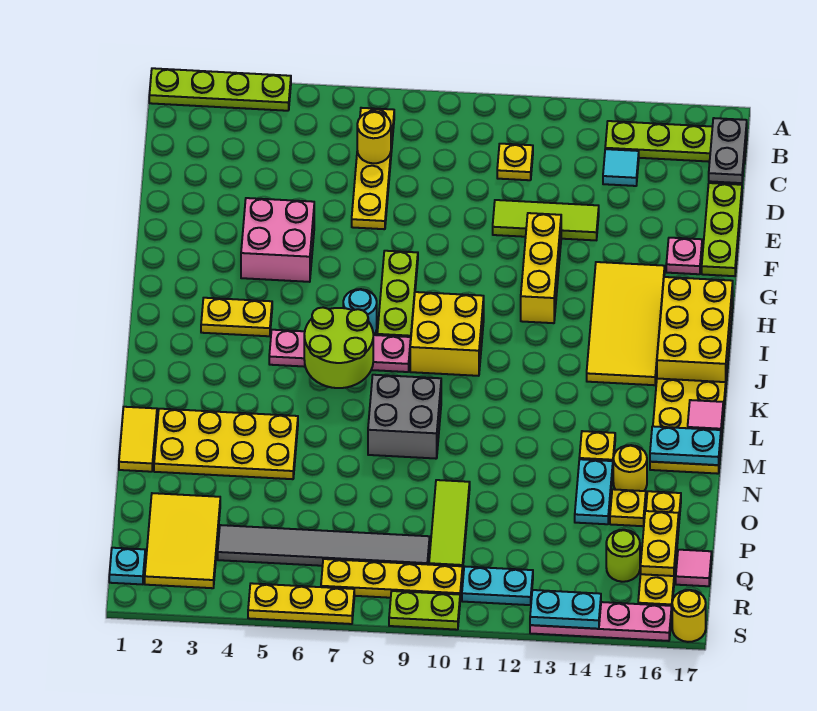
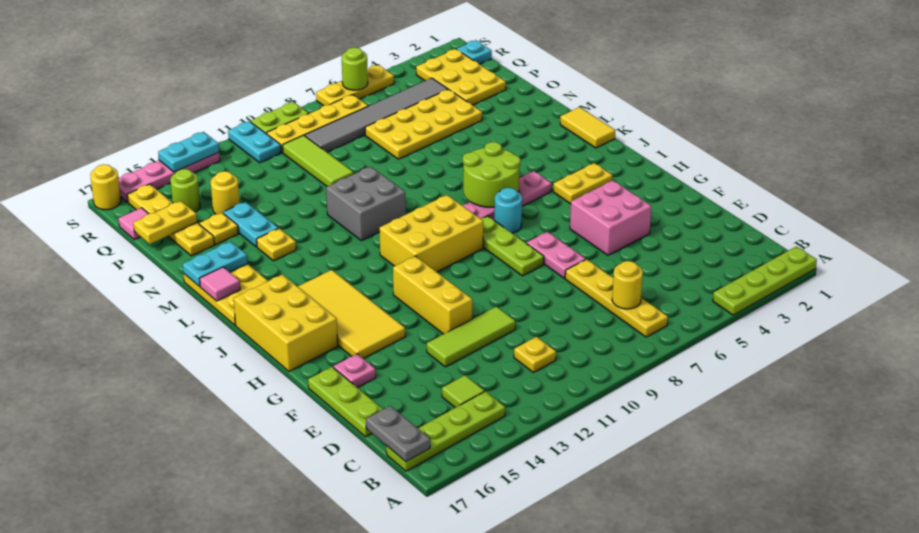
cyan tile C14 level 1 -> lime tile C14 level 1
none -> pink plate F7:G7 level 1
yellow brick I9:J10 level 1 -> yellow brick I9:J11 level 1
grey brick L8:M9 level 1 -> grey brick L10:M11 level 1
yellow tile M1:N1 level 1 -> yellow tile K1:L1 level 1
yellow plate M2:N5 level 1 -> yellow plate O4:P7 level 1
yellow round brick N15 level 1 -> yellow round brick P14 level 1
yellow tile P2:R3 level 1 -> yellow plate P2:R3 level 1
yellow plate P16:Q16 level 2 -> yellow plate P16:P17 level 2
cyan plate R11:R12 level 1 -> cyan plate R11:S11 level 1
none -> lime round brick S6 level 2

